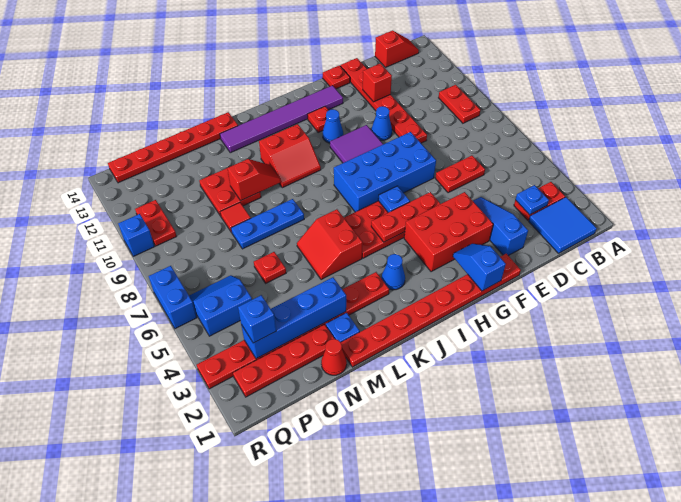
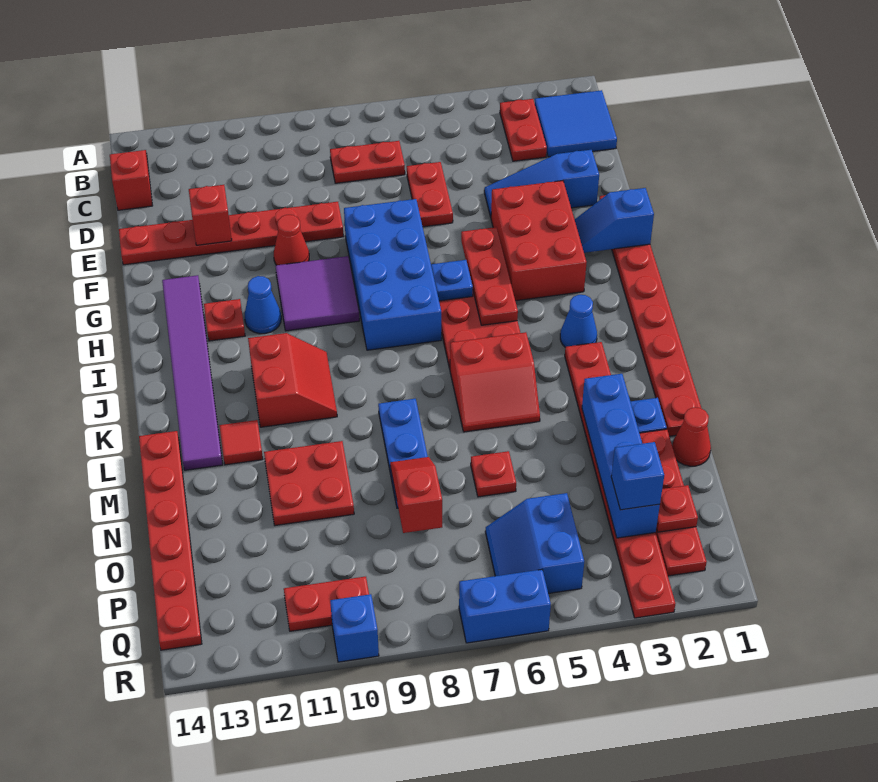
red plate B9:B10 level 1 -> red plate C7:C8 level 1
blue plate C3 level 2 -> none
blue cone F10 level 1 -> red cone F10 level 1
red plate F14 level 1 -> red plate P2 level 2
red slope L10:M10 level 2 top M -> red slope N8:O8 level 2 top O
red tile N9 level 1 -> red tile L12 level 1

